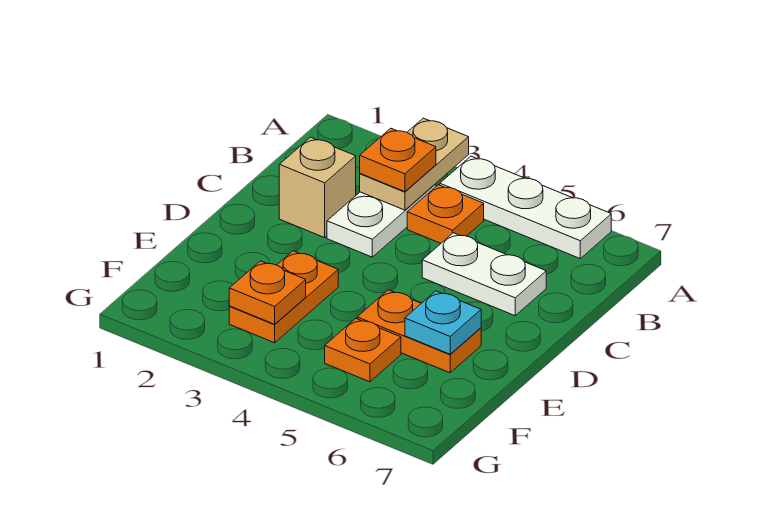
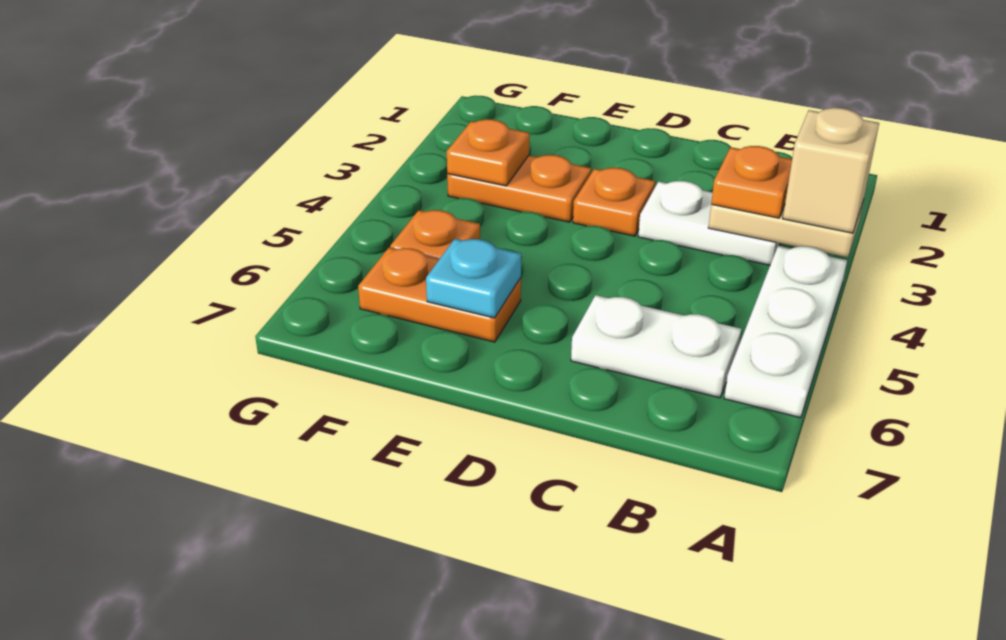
orange plate B4 level 1 -> orange plate D3 level 1
tan brick C2 level 1 -> tan brick A3 level 3
white plate C5:C6 level 1 -> white plate B6:C6 level 1
orange plate E5:E6 level 1 -> orange plate E6:F6 level 1

